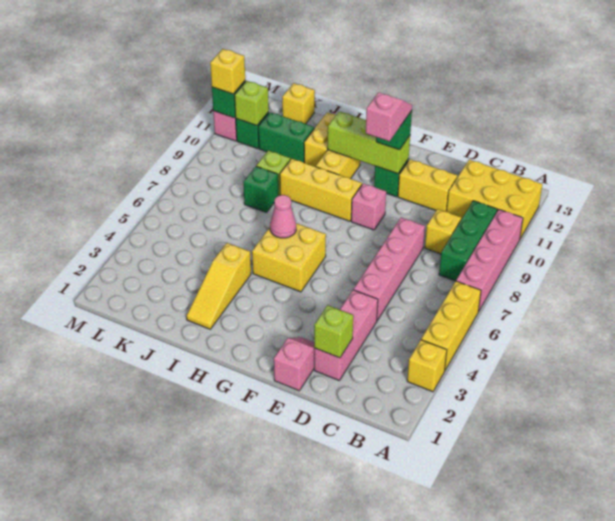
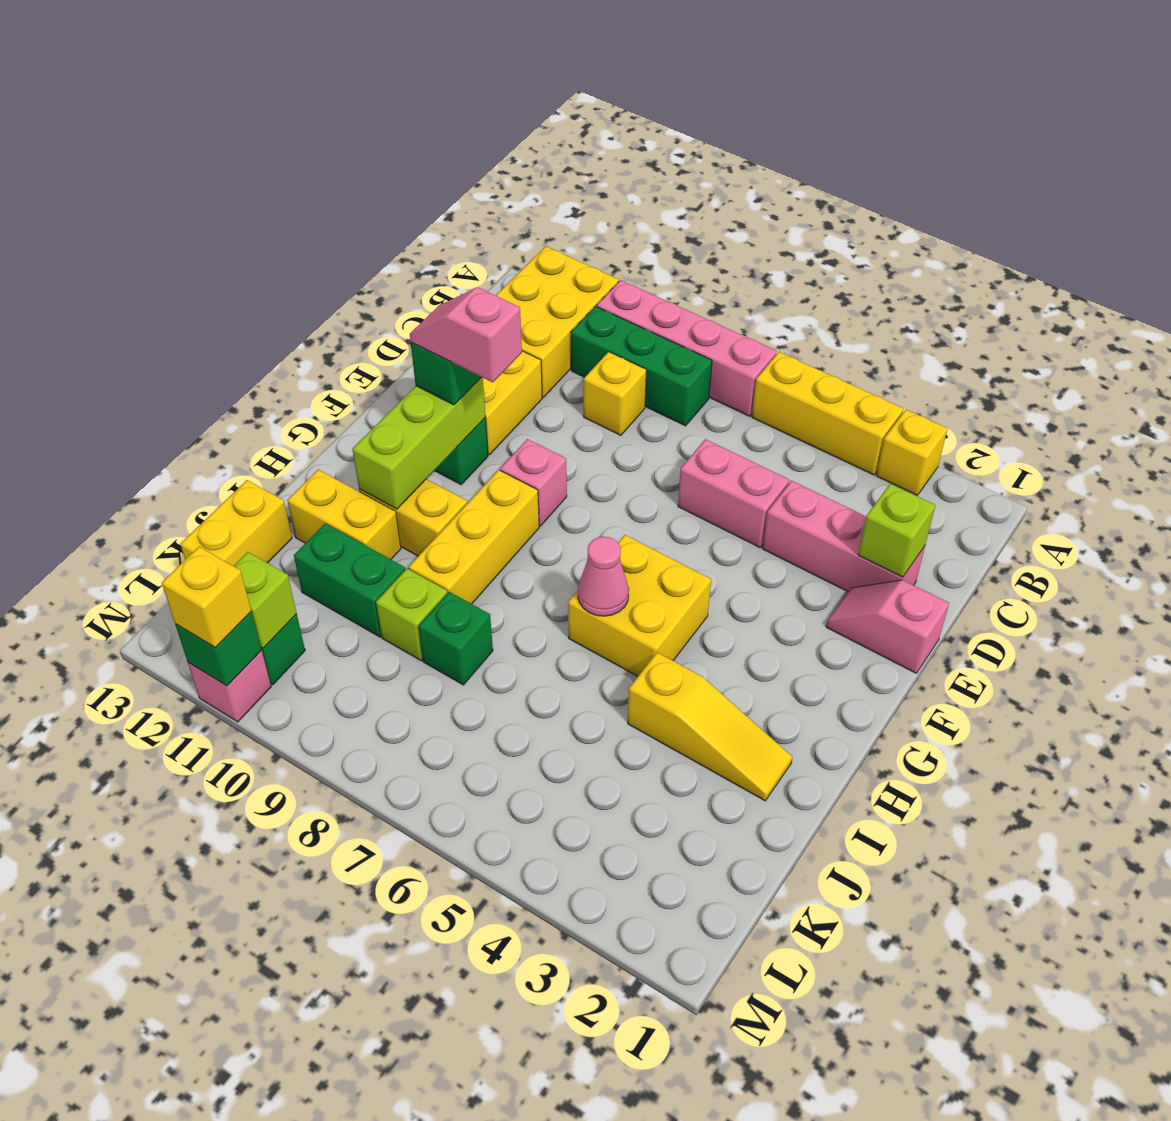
pink brick D5:D8 level 1 -> pink brick D5:D6 level 1
green brick J11:K11 level 1 -> green brick J10:J11 level 1
yellow brick K13 level 1 -> yellow brick J13:K13 level 1

